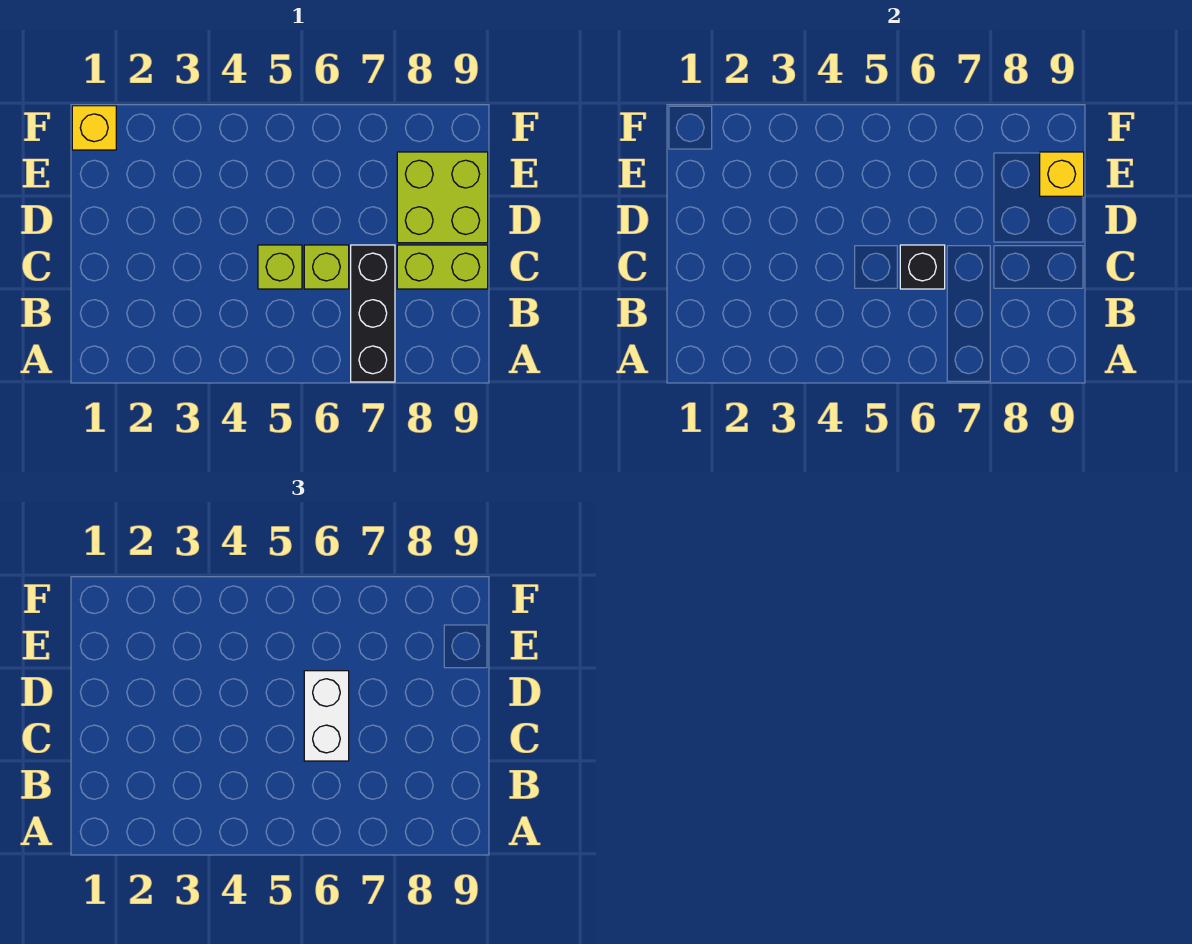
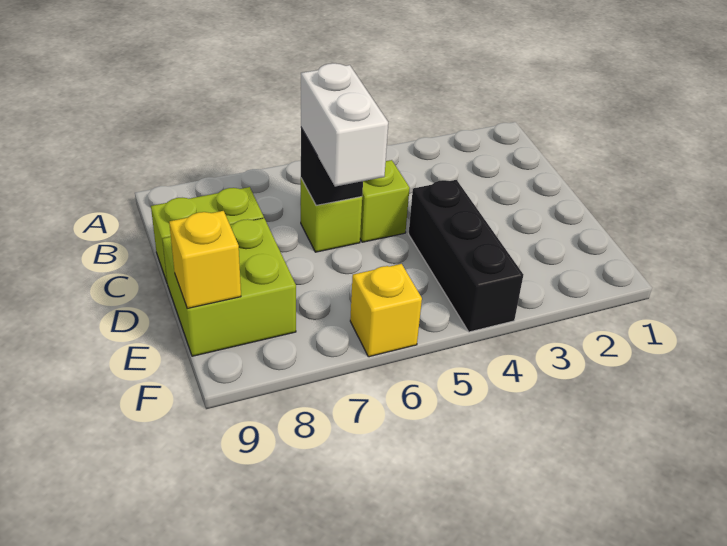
black brick A7:C7 level 1 -> black brick D4:F4 level 1
yellow brick F1 level 1 -> yellow brick F6 level 1

